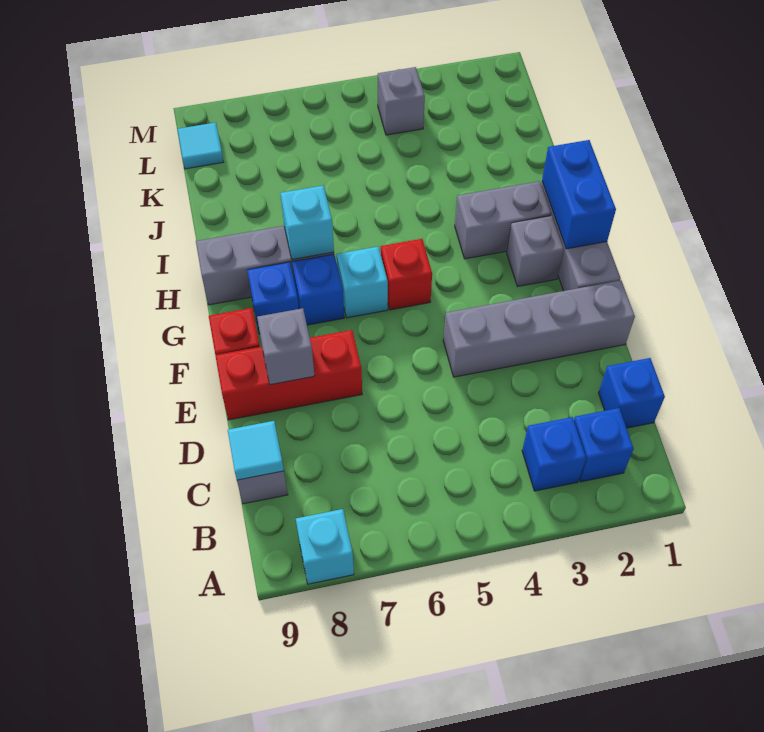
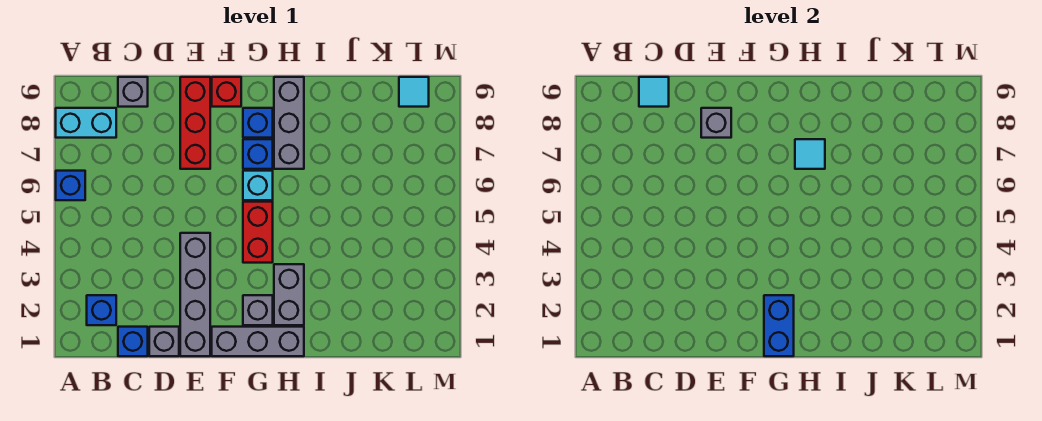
cyan brick A8 level 1 -> cyan brick A8:B8 level 1
blue brick B3 level 1 -> blue brick A6 level 1
blue brick G1:H1 level 2 -> blue brick G1:G2 level 2
red brick G5 level 1 -> red brick G4:G5 level 1
cyan brick H7 level 2 -> cyan tile H7 level 2
grey brick L4 level 1 -> grey brick D1 level 1

